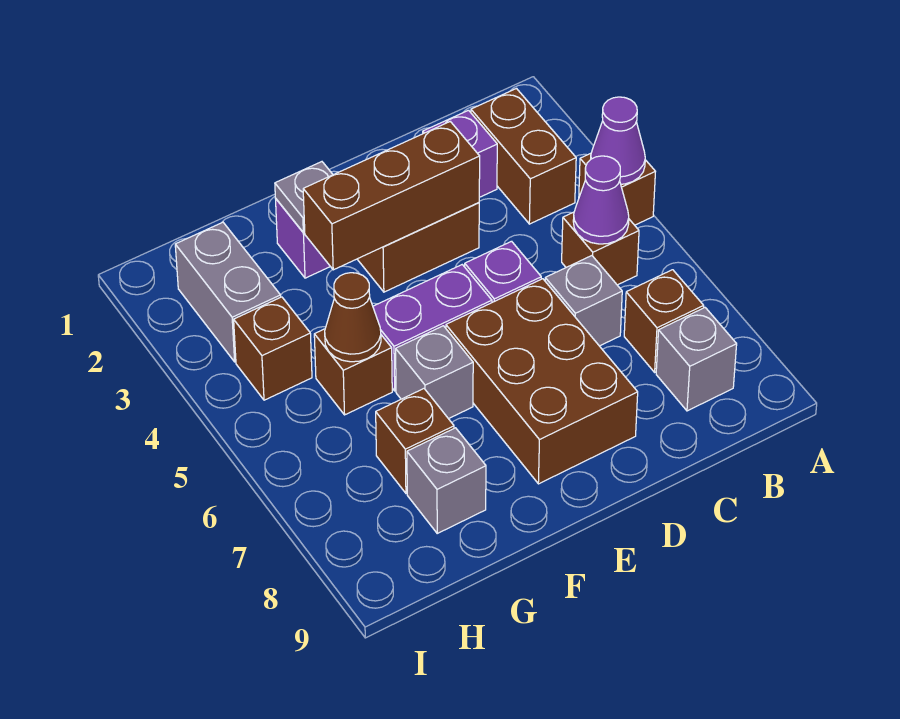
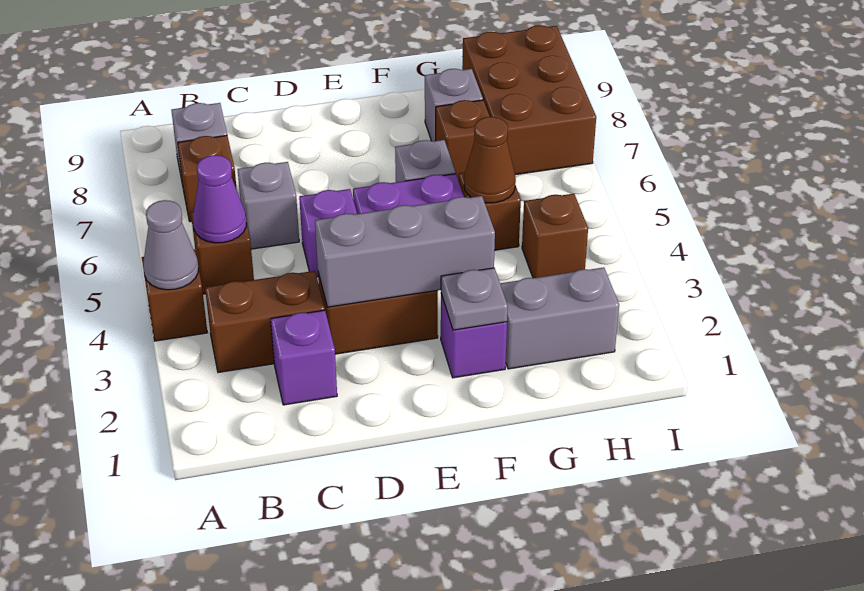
purple cone A4 level 2 -> grey cone A4 level 2
brown brick B2:B3 level 1 -> brown brick B3:C3 level 1
brown brick D3:F3 level 2 -> grey brick D3:F3 level 2
brown brick D6:E8 level 1 -> brown brick H7:I9 level 1
grey brick H2:H3 level 1 -> grey brick G2:H2 level 1

